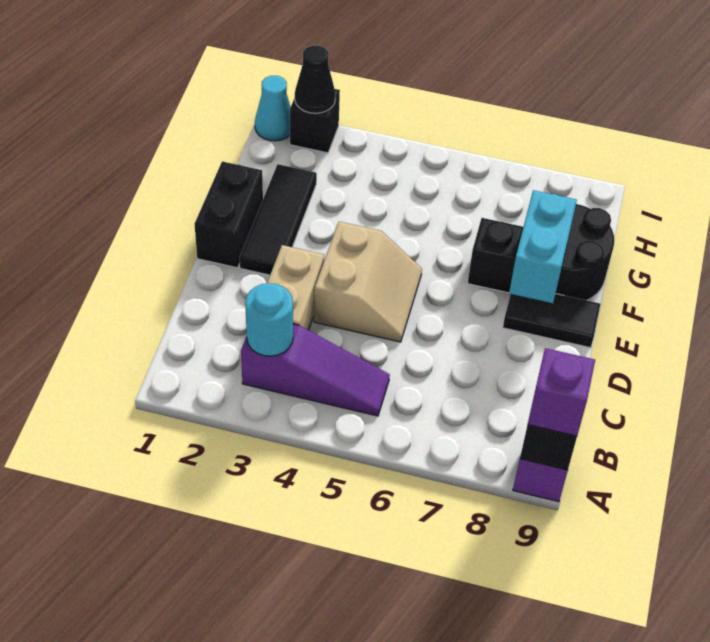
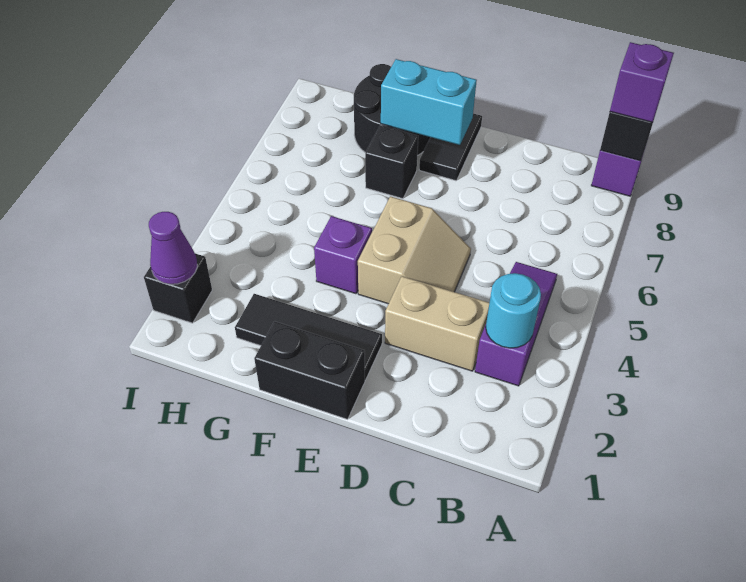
tan slope D4:E5 level 1 top 4 -> tan slope D4:E5 level 1 top E
none -> purple brick F4 level 1
cyan cone I1 level 1 -> none
black cone I2 level 2 -> purple cone I2 level 2

